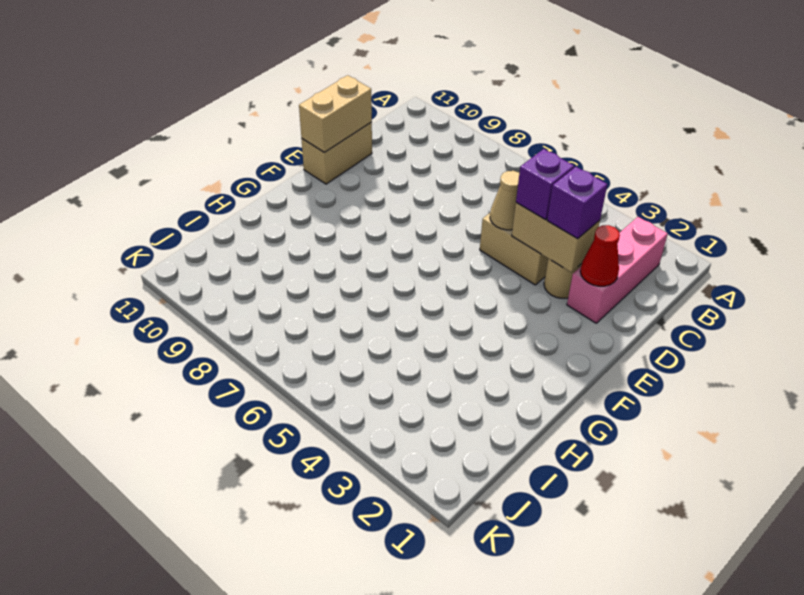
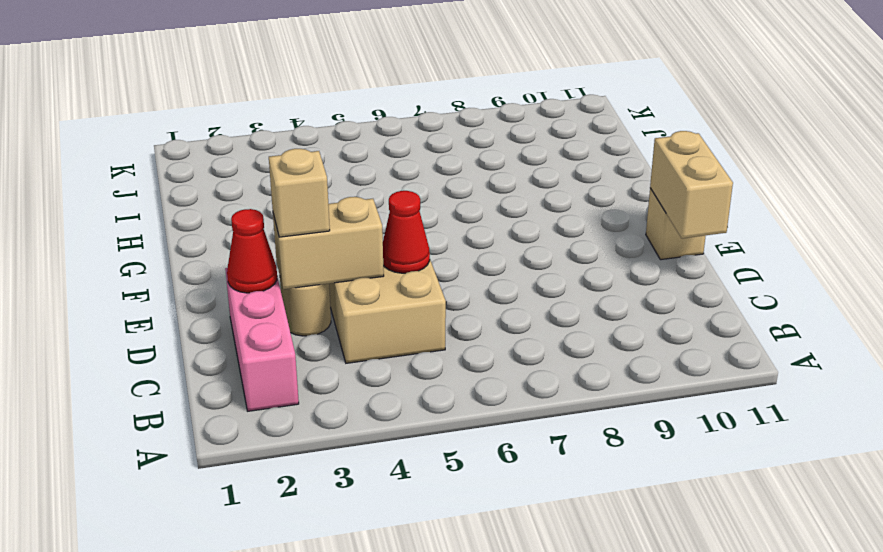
purple brick D3 level 3 -> tan brick D3 level 3
purple brick D4 level 3 -> none
tan cone D5 level 2 -> red cone D5 level 2
tan brick D11:E11 level 1 -> tan brick E11 level 1

